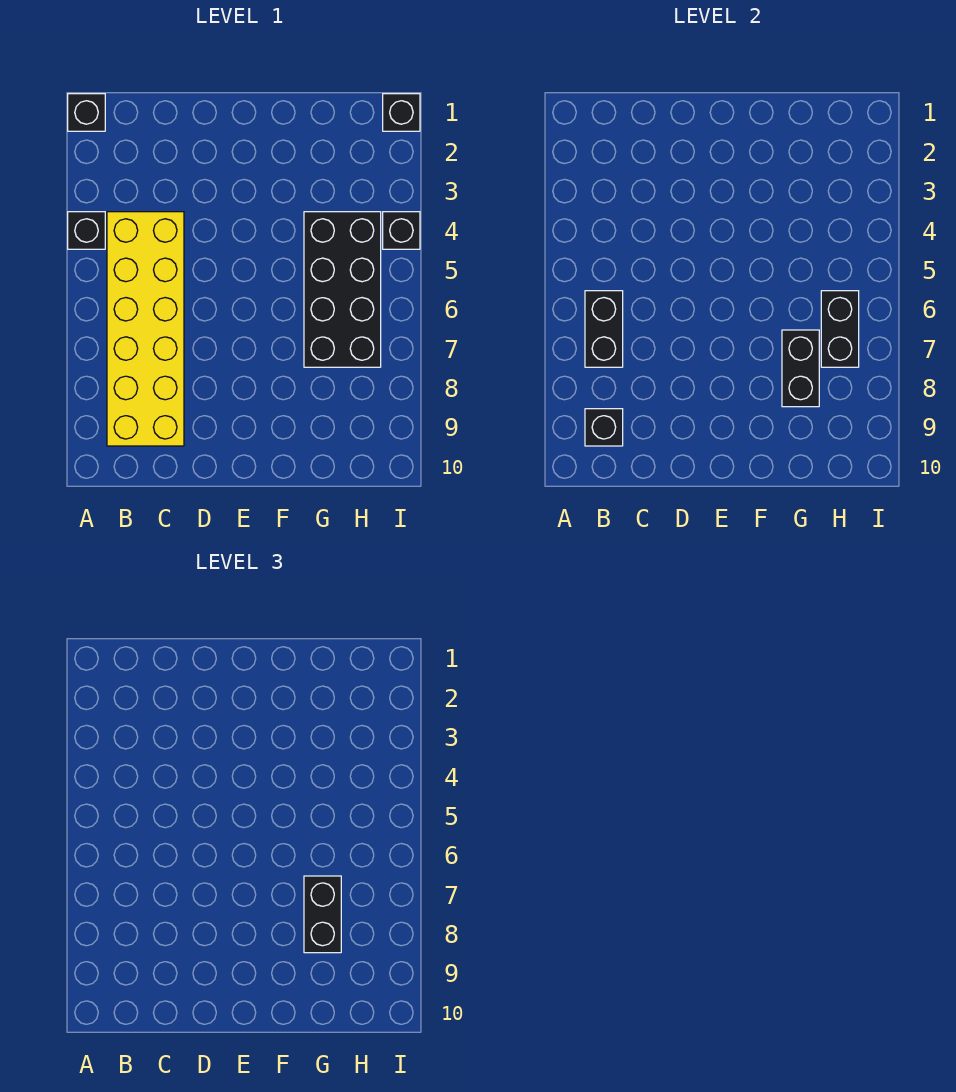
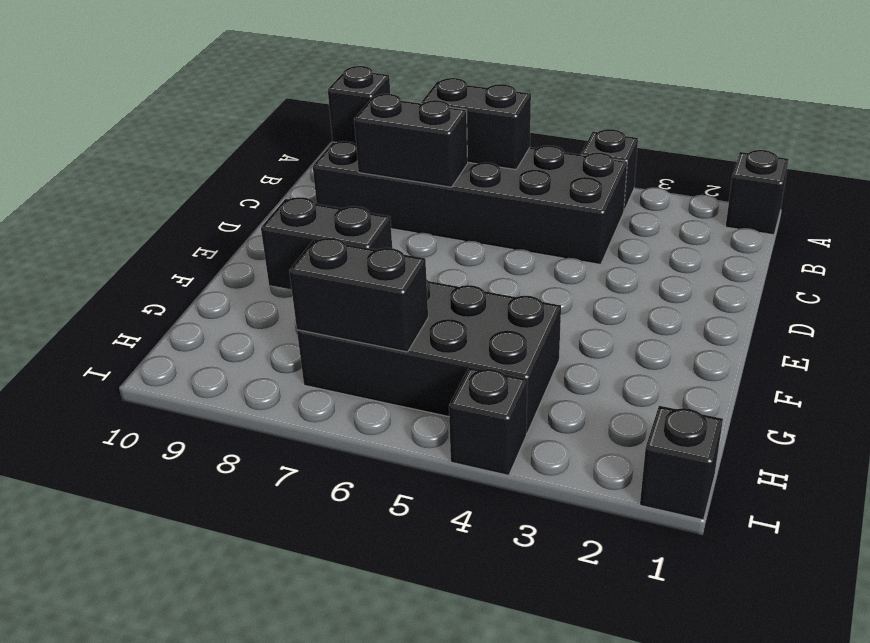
yellow brick B4:C9 level 1 -> black brick B4:C9 level 1
black brick G7:G8 level 3 -> black brick C7:C8 level 2

